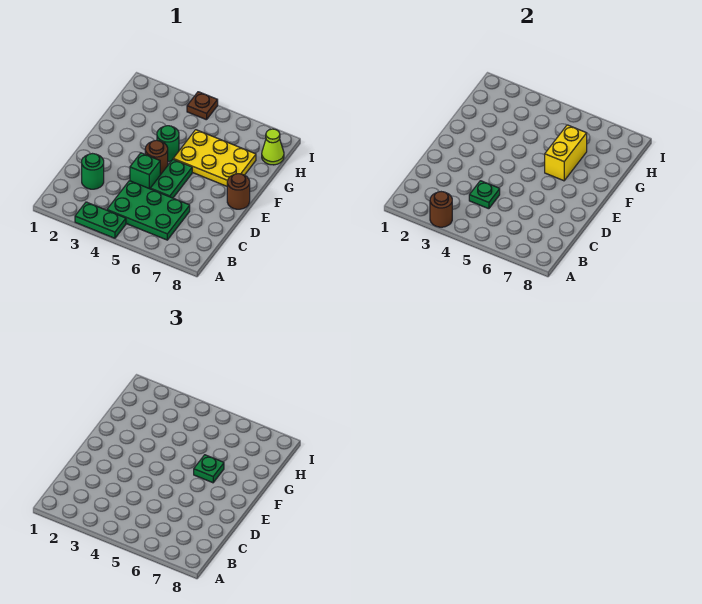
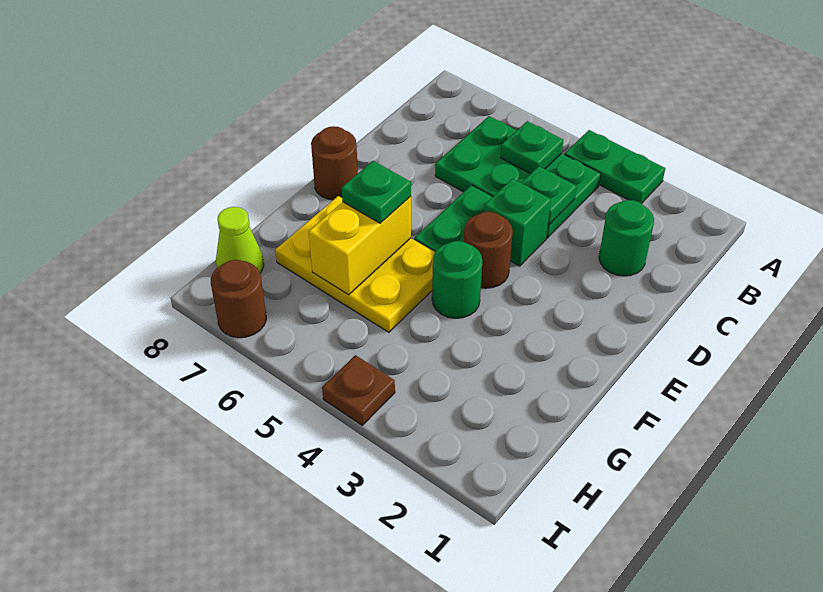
brown round brick A3 level 2 -> brown round brick I7 level 1
none -> green plate B5 level 2

